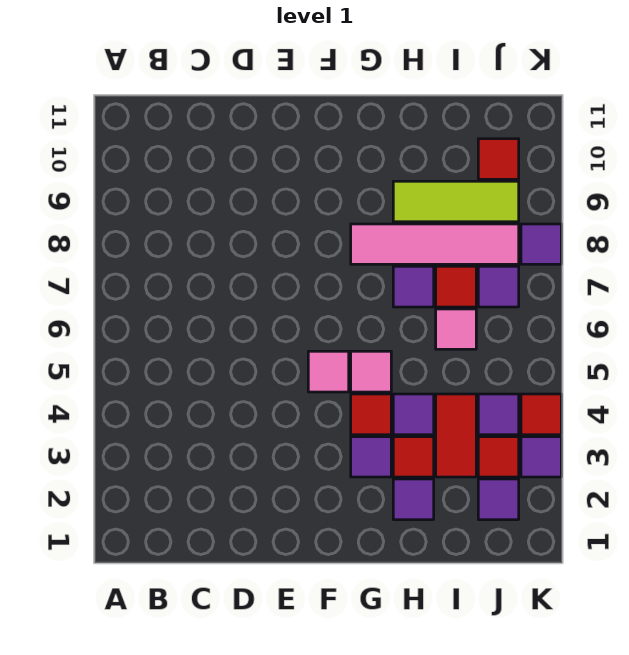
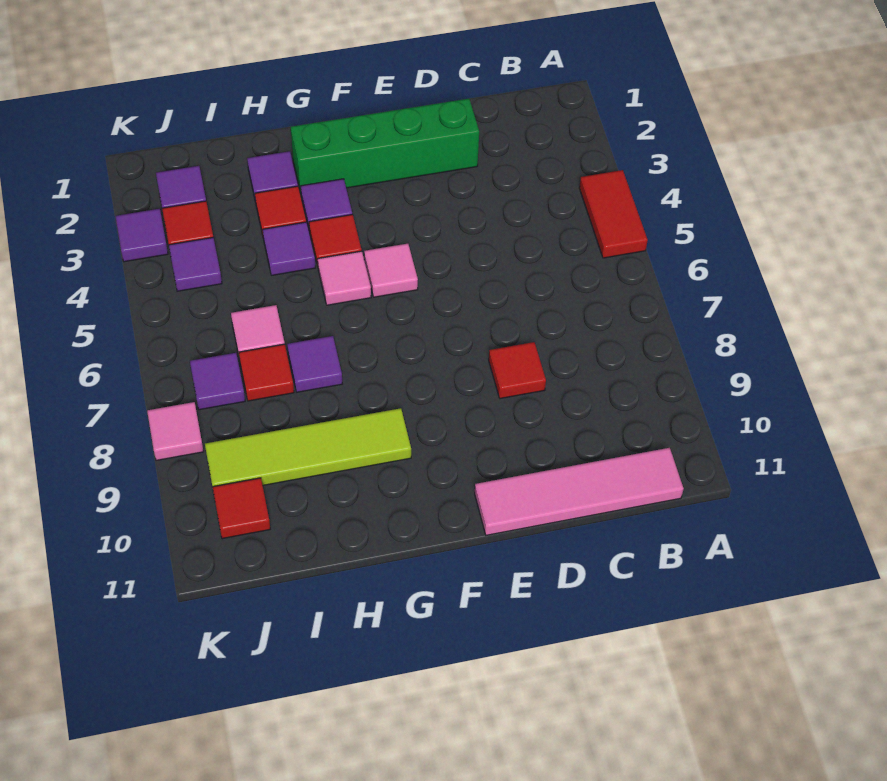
none -> green brick D2:G2 level 1
pink tile G8:J8 level 1 -> pink tile B11:E11 level 1
lime tile H9:J9 level 1 -> lime tile G9:J9 level 1
red tile I3:I4 level 1 -> red tile A4:A5 level 1
red tile K4 level 1 -> red tile D8 level 1
purple tile K8 level 1 -> pink tile K8 level 1

